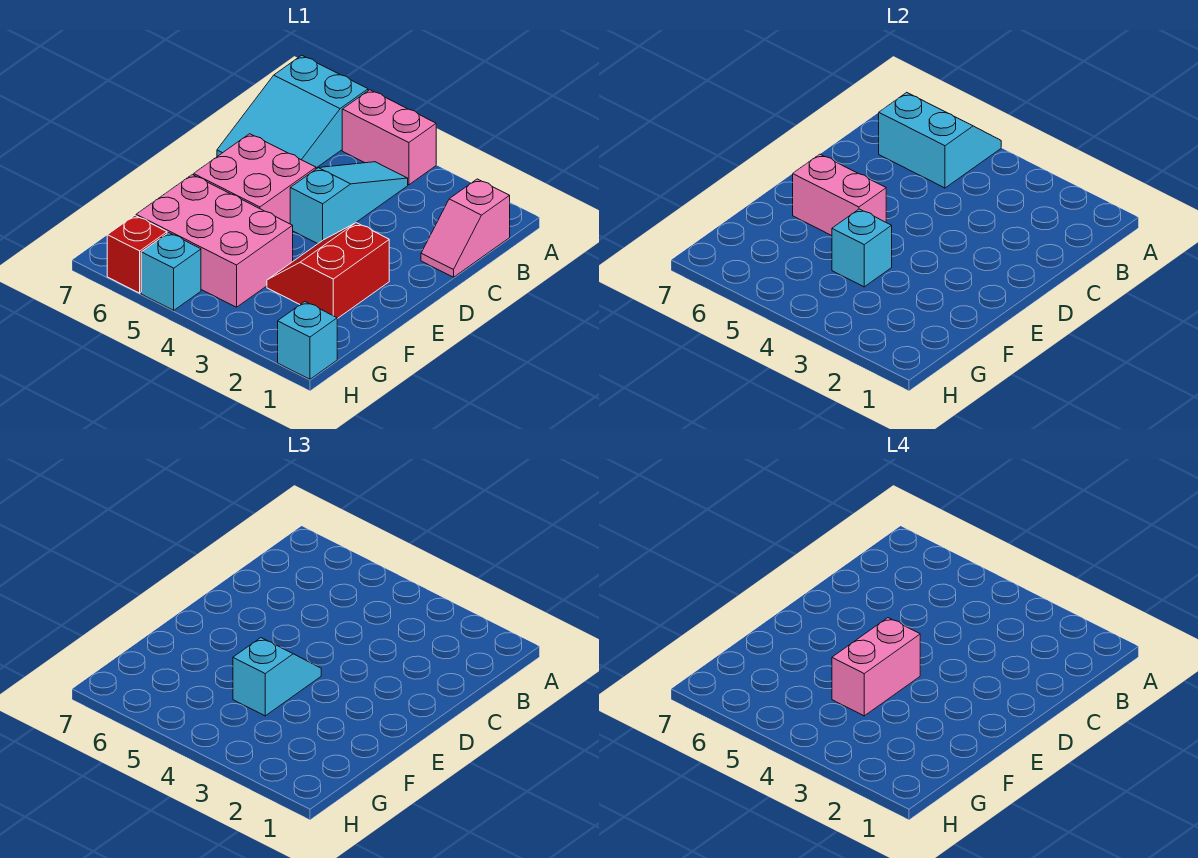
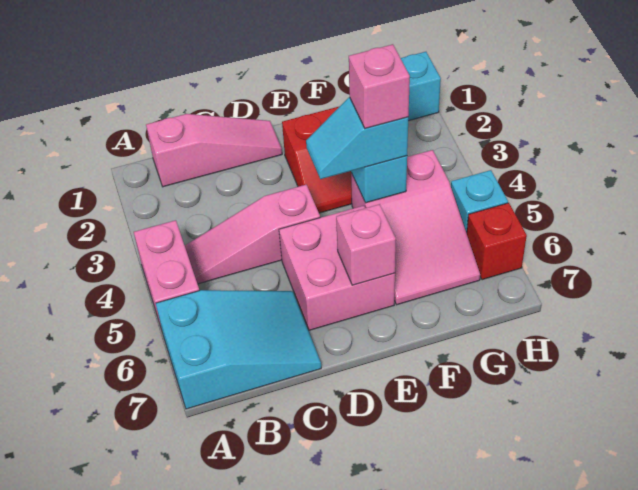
cyan slope A5:B6 level 2 top B -> none
pink slope B1:C1 level 1 top B -> pink slope B1:D1 level 1 top B
cyan slope B4:D4 level 1 top D -> pink slope B4:D4 level 1 top D
pink brick E4:F4 level 4 -> pink brick F4 level 4
pink brick E5:E6 level 2 -> pink brick E6 level 2
pink brick F4:G6 level 1 -> pink slope F4:G6 level 1 top 4

